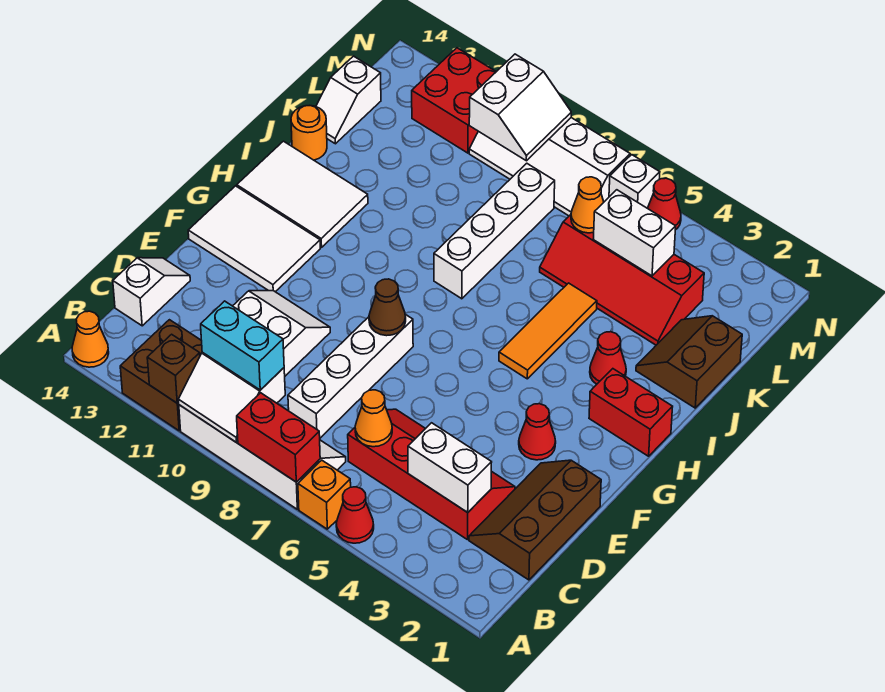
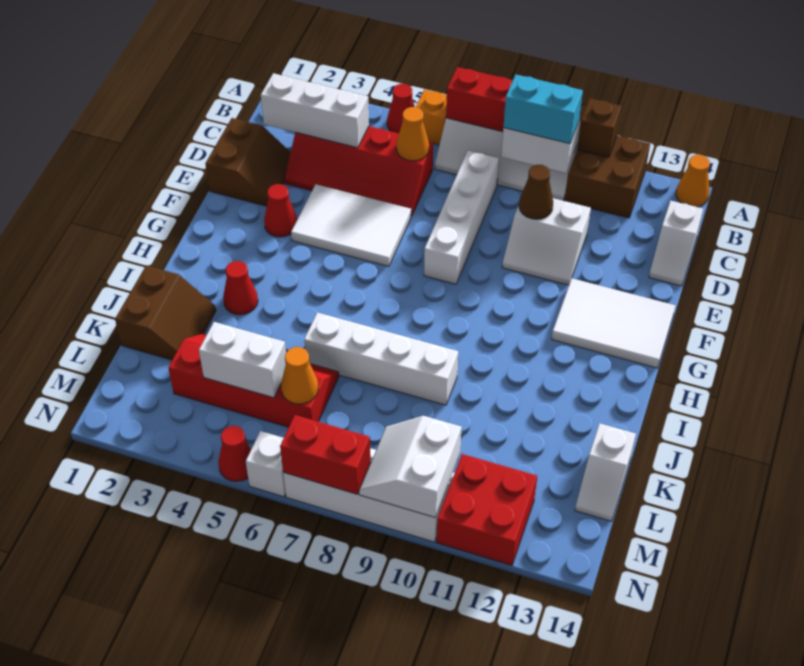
brown slope C1:E2 level 1 top 1 -> brown slope D1:E2 level 1 top 1
white brick C3:C4 level 2 -> white brick C2:C4 level 2
brown cone F8 level 2 -> brown cone D10 level 2
red brick H1:H2 level 1 -> red brick N7:N8 level 2
orange tile H5:J5 level 1 -> none
white tile H12:I14 level 1 -> white tile E4:F6 level 1
white brick I8:L8 level 1 -> white brick J6:J9 level 1
orange round brick J14 level 1 -> none
white slope K14:L14 level 1 top L -> white slope K14:L14 level 1 top K

